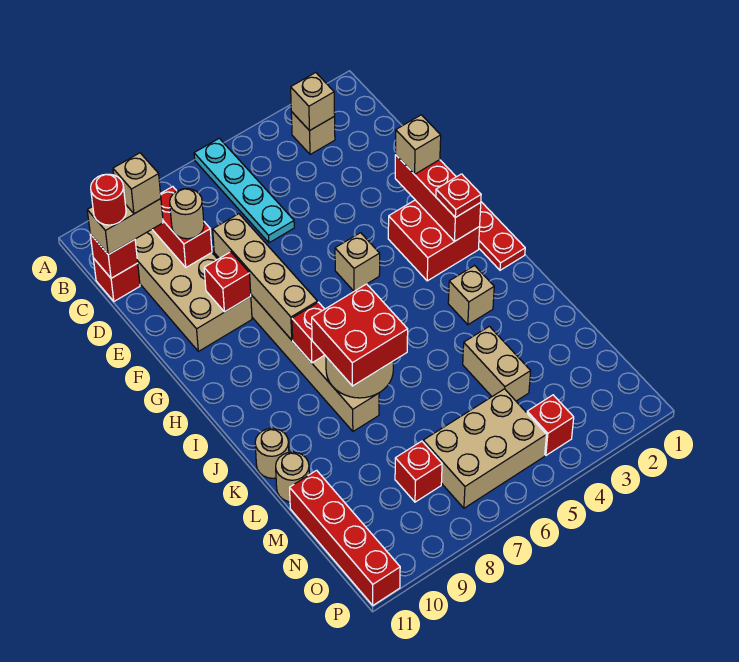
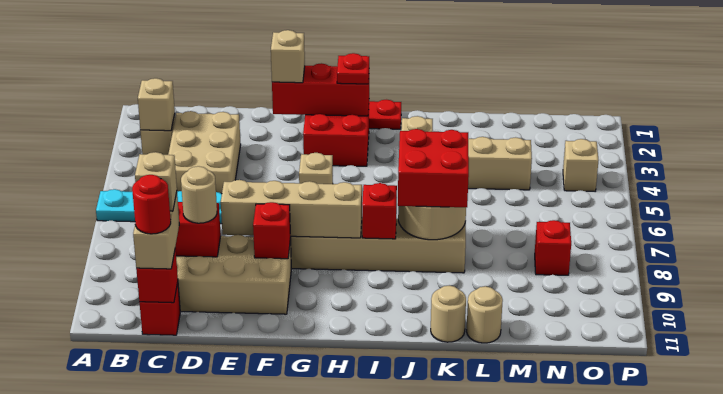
red brick M11:P11 level 1 -> none
tan brick N5:O7 level 1 -> tan brick C3:D5 level 1
red brick O4 level 1 -> tan brick O4 level 1

